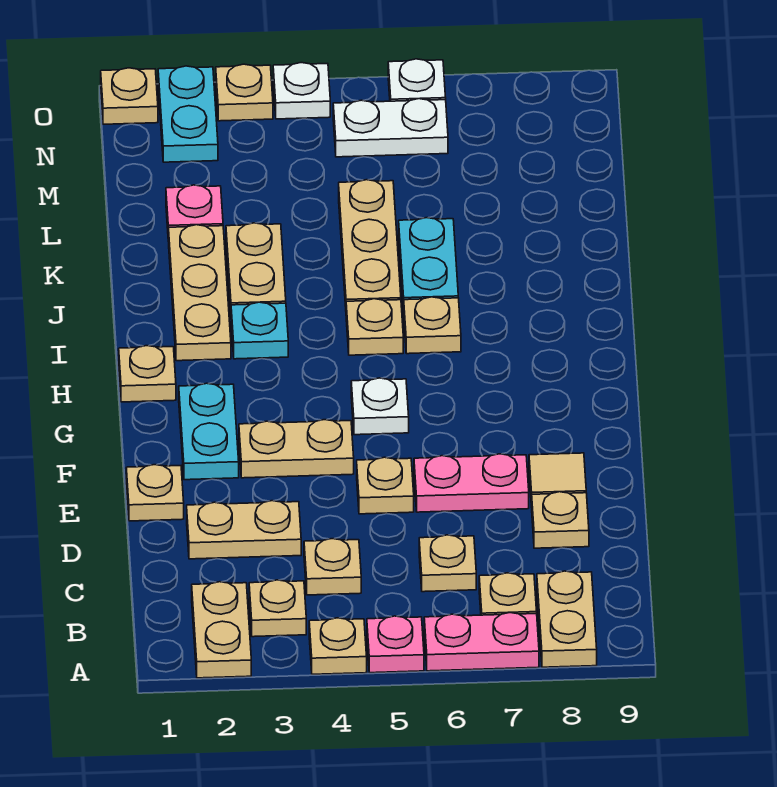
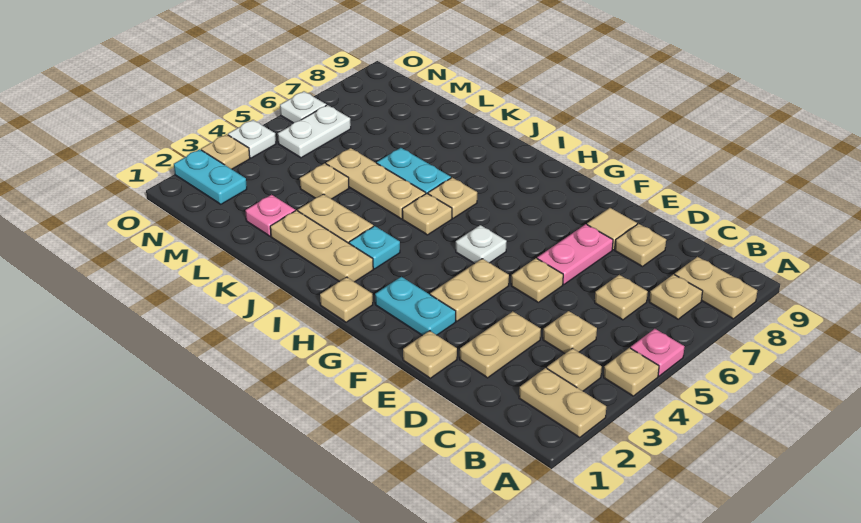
pink plate A6:A7 level 1 -> none
tan plate O1 level 1 -> tan plate L4 level 1

